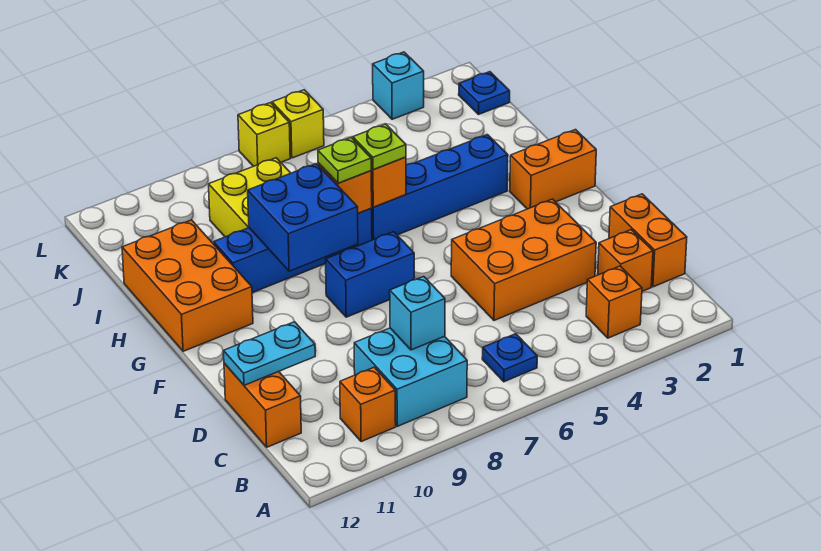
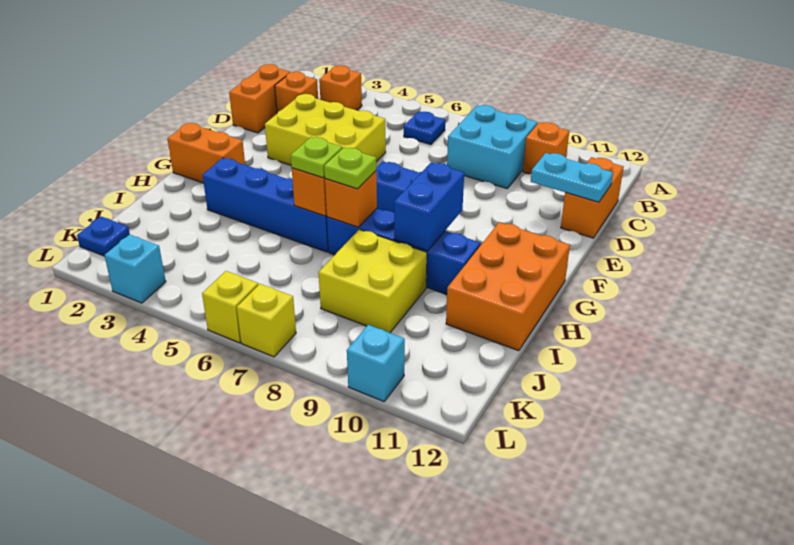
cyan brick C8 level 2 -> cyan brick L10 level 1
orange brick D3:E5 level 1 -> yellow brick D3:E5 level 1
blue brick G8:H9 level 2 -> blue brick G9:H9 level 2

